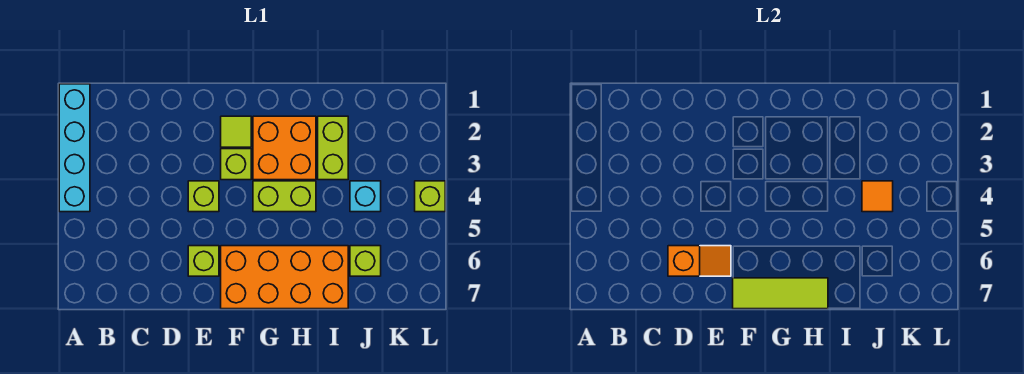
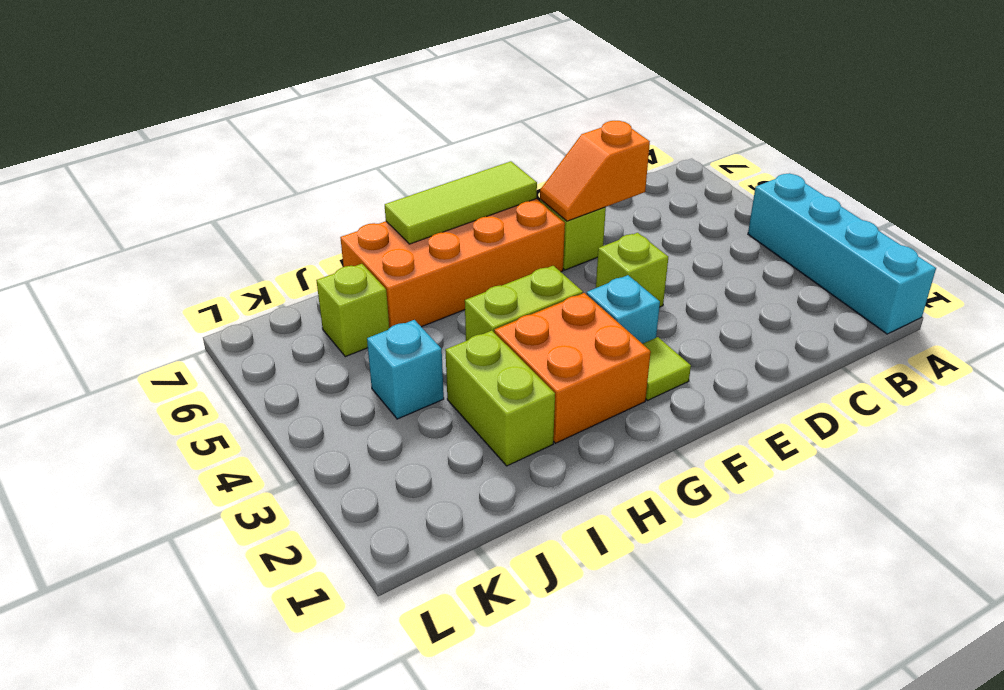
lime brick F3 level 1 -> cyan brick F3 level 1
orange tile J4 level 2 -> none
lime brick L4 level 1 -> none

